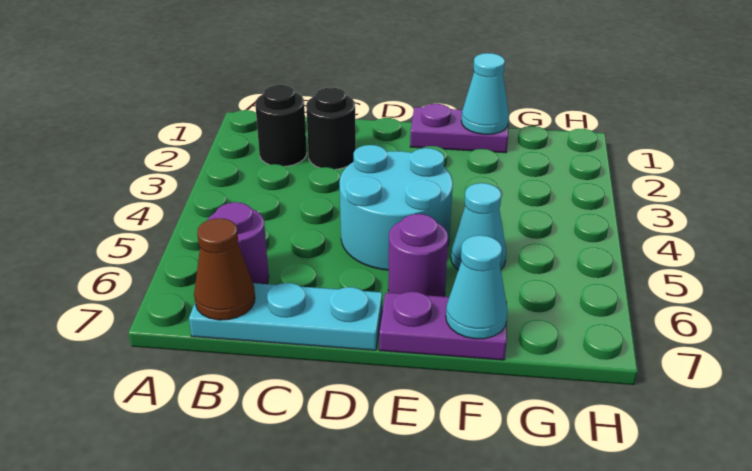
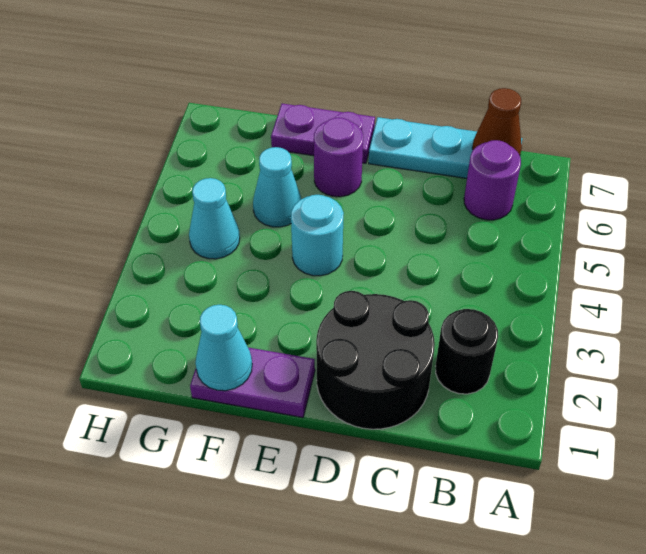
black round brick C2 level 1 -> black round brick C1:D2 level 1
cyan round brick D4:E5 level 1 -> cyan round brick E4 level 1
cyan cone F7 level 2 -> cyan cone G4 level 1

